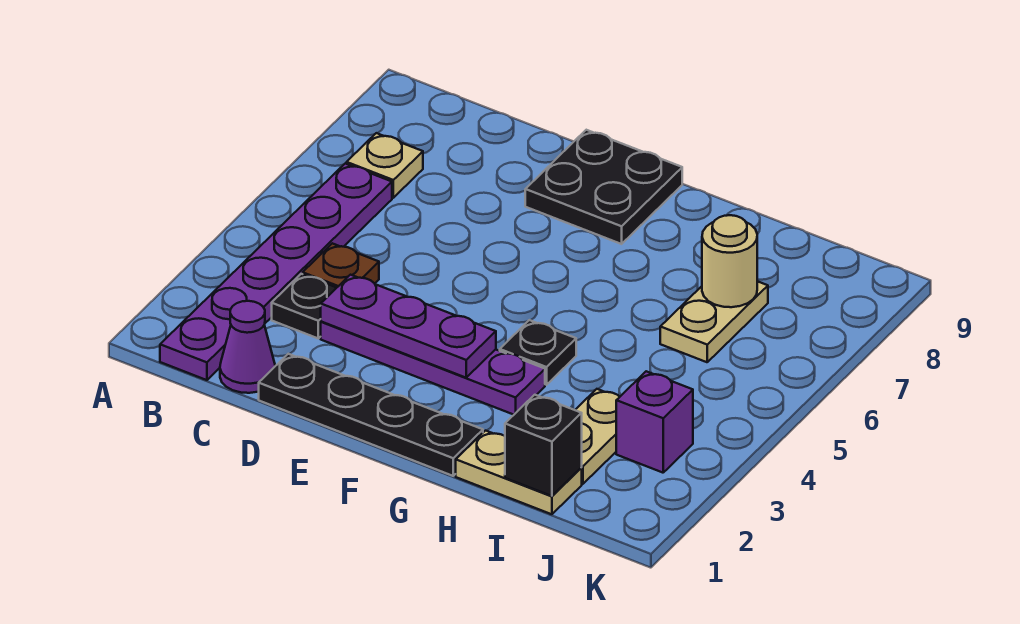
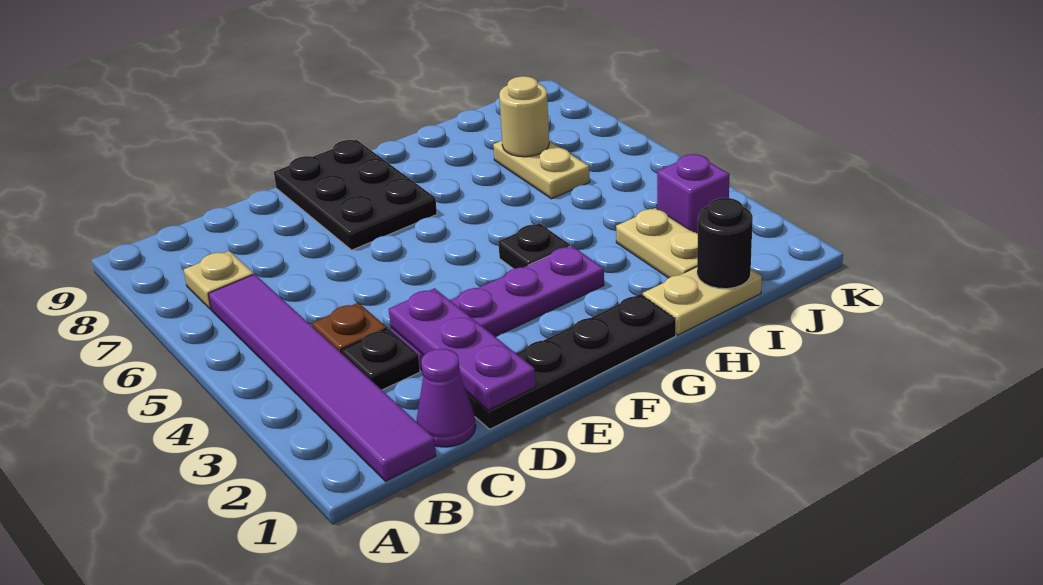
purple plate B1:B6 level 1 -> purple tile B1:B6 level 1
purple plate D3:F3 level 2 -> purple plate D1:D3 level 2
black plate E8:F9 level 1 -> black plate E7:F9 level 1
black brick I1 level 2 -> black round brick I1 level 2

